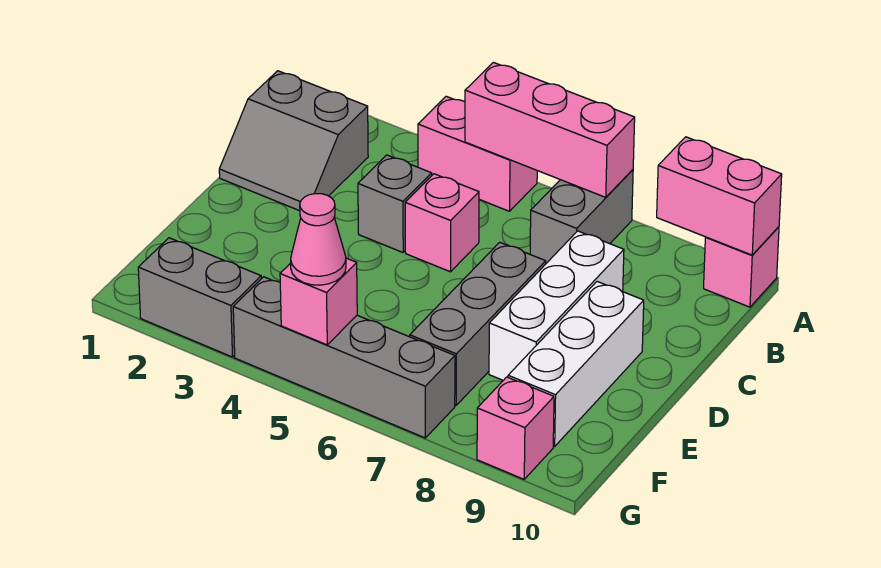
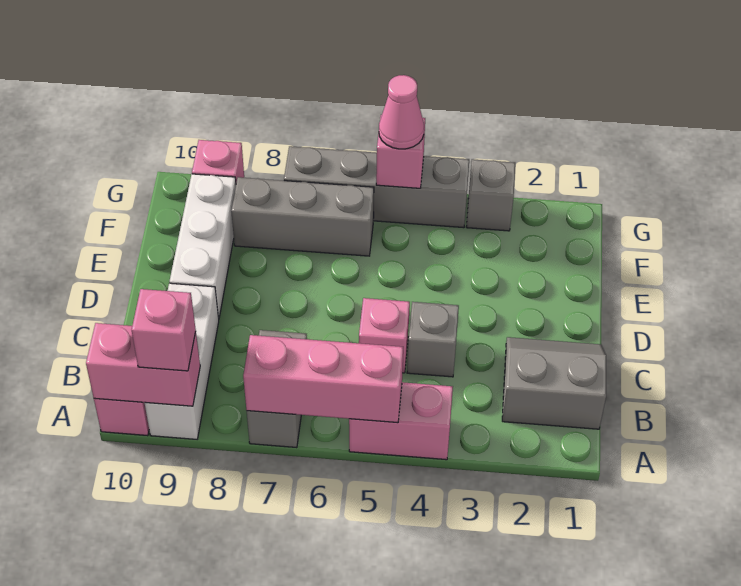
none -> pink brick A9 level 3
white brick C8:E8 level 1 -> white brick A9:C9 level 1
grey brick D7:F7 level 1 -> grey brick F6:F8 level 1
grey brick G2:G3 level 1 -> grey brick G3 level 1

